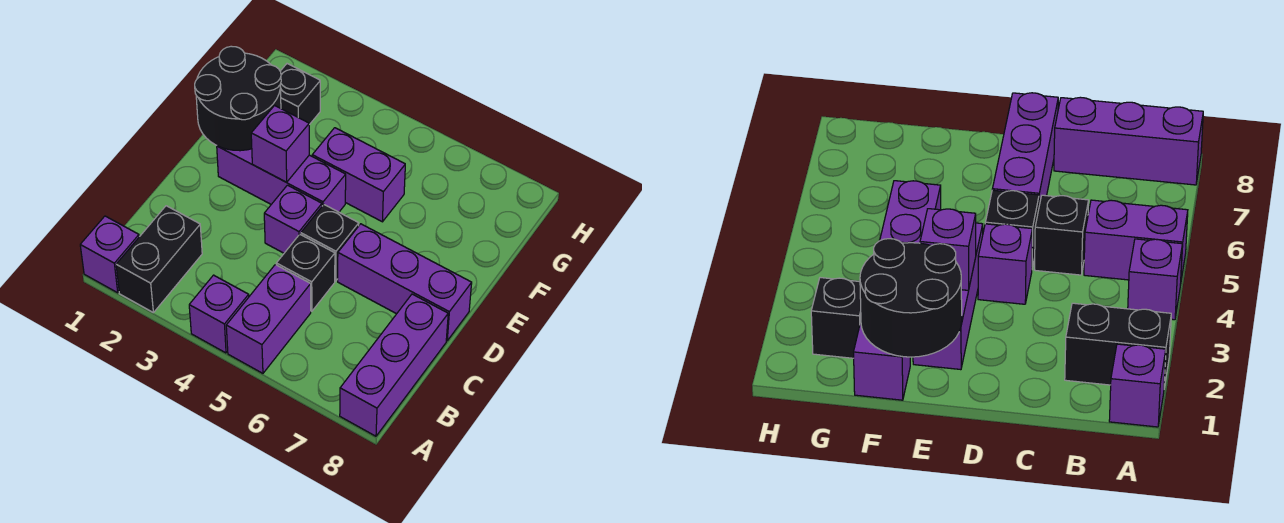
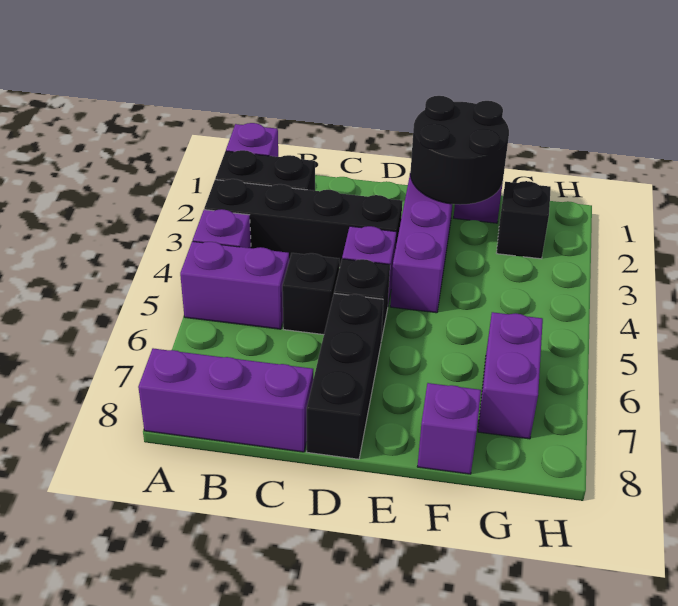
none -> black brick A3:D3 level 1
purple brick D6:D8 level 1 -> black brick D6:D8 level 1
purple brick E3 level 2 -> purple brick F8 level 1
purple brick F4:F5 level 1 -> purple brick G6:G7 level 1

